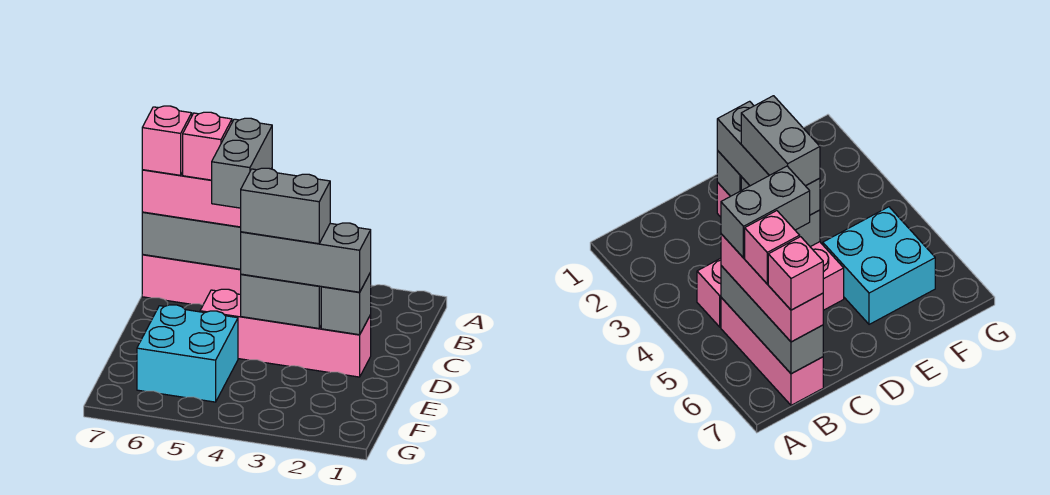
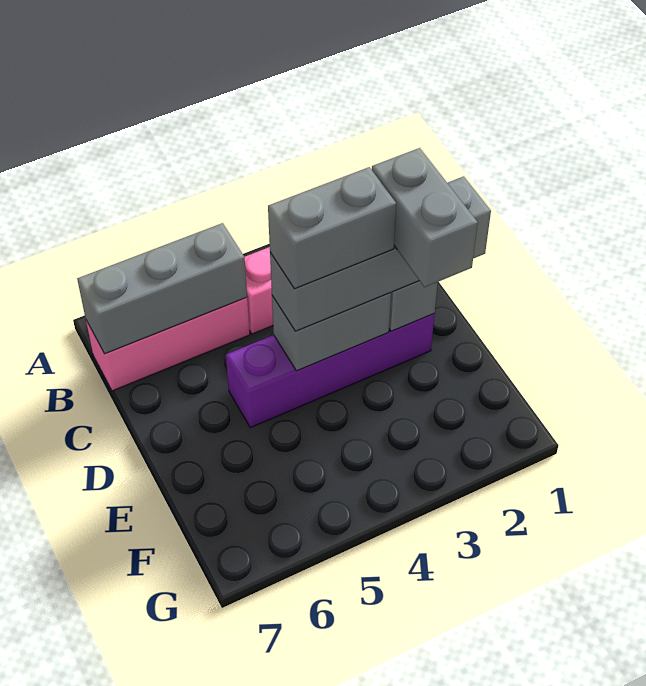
pink brick B5:B7 level 3 -> none
grey brick B5:C5 level 4 -> grey brick D2:E2 level 4
pink brick B6 level 4 -> none
pink brick B7 level 4 -> none
pink brick D2:D5 level 1 -> purple brick D2:D5 level 1
grey brick D2:D4 level 3 -> grey brick D1:D4 level 3
cyan brick E5:F6 level 1 -> none

